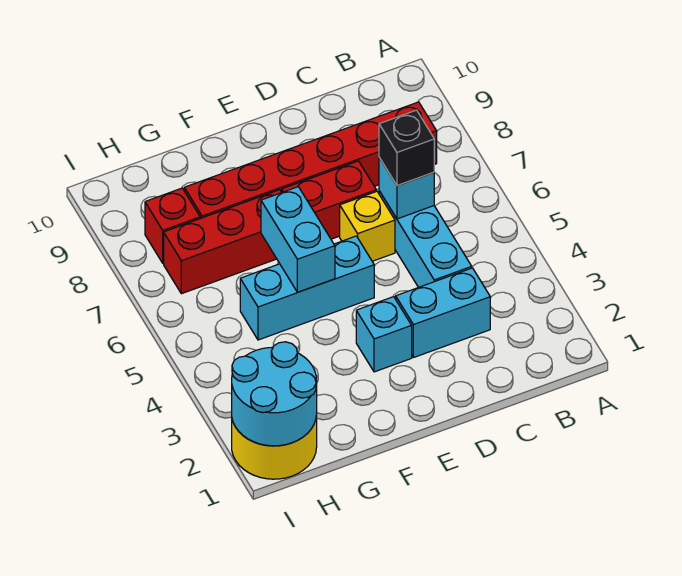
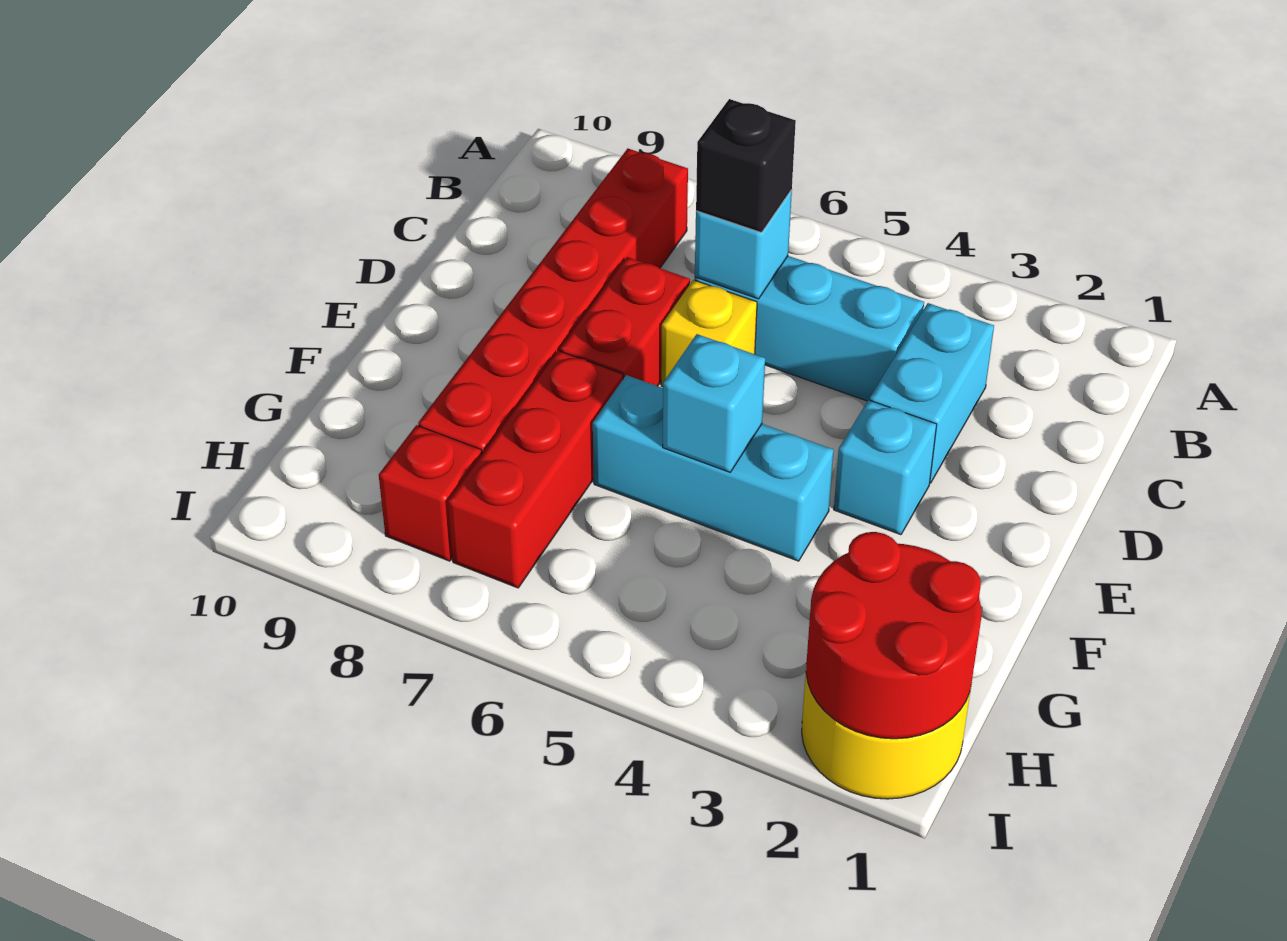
cyan brick E5:G5 level 1 -> cyan brick F4:F6 level 1
cyan brick F5:F6 level 2 -> cyan brick F5 level 2
cyan round brick H1:I2 level 2 -> red round brick H1:I2 level 2

